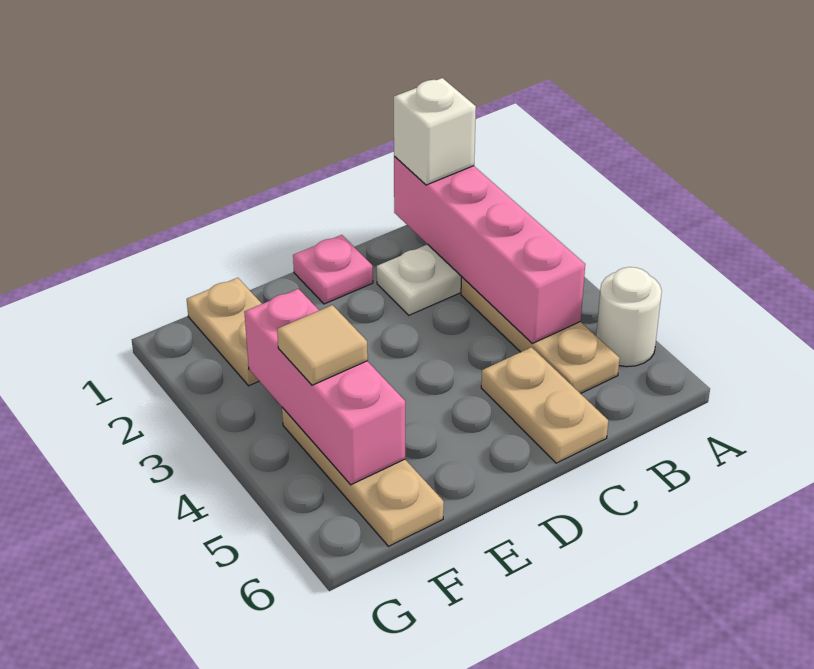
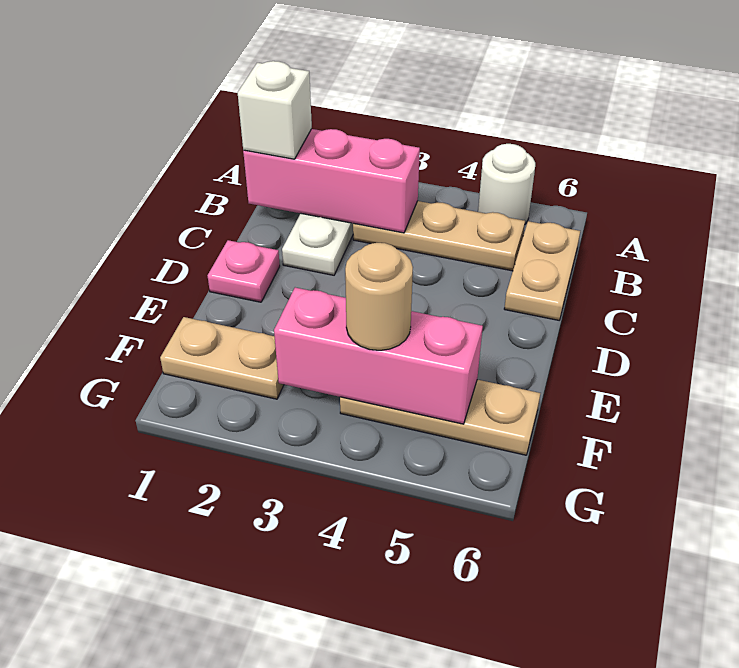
pink brick B1:B4 level 2 -> pink brick B1:B3 level 2
tan plate C5:C6 level 1 -> tan plate B6:C6 level 1
tan tile F4 level 3 -> tan round brick F4 level 3

